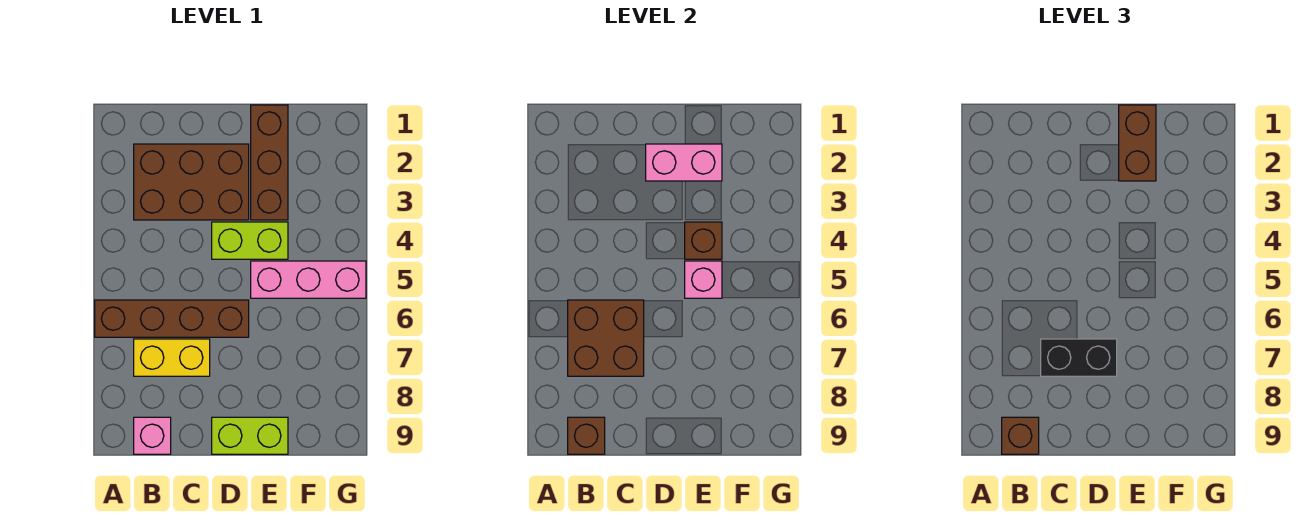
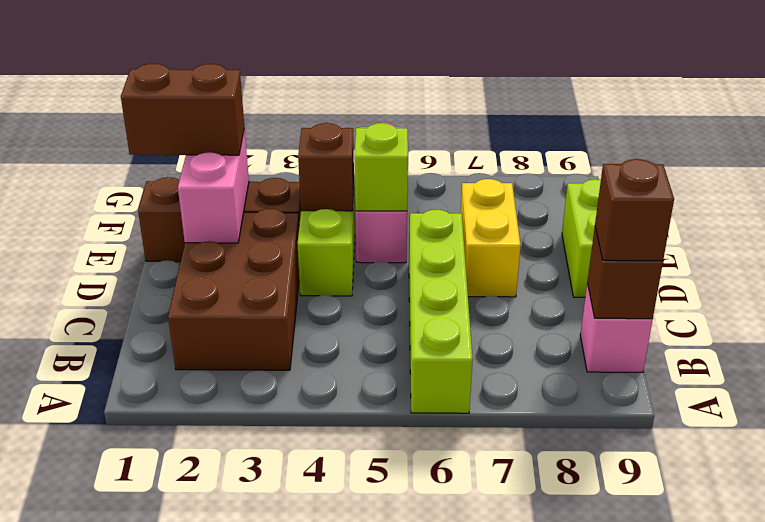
brown brick A6:D6 level 1 -> lime brick A6:D6 level 1
brown brick B6:C7 level 2 -> none
yellow brick B7:C7 level 1 -> yellow brick D7:E7 level 1
black brick C7:D7 level 3 -> none
pink brick E5 level 2 -> lime brick E5 level 2

